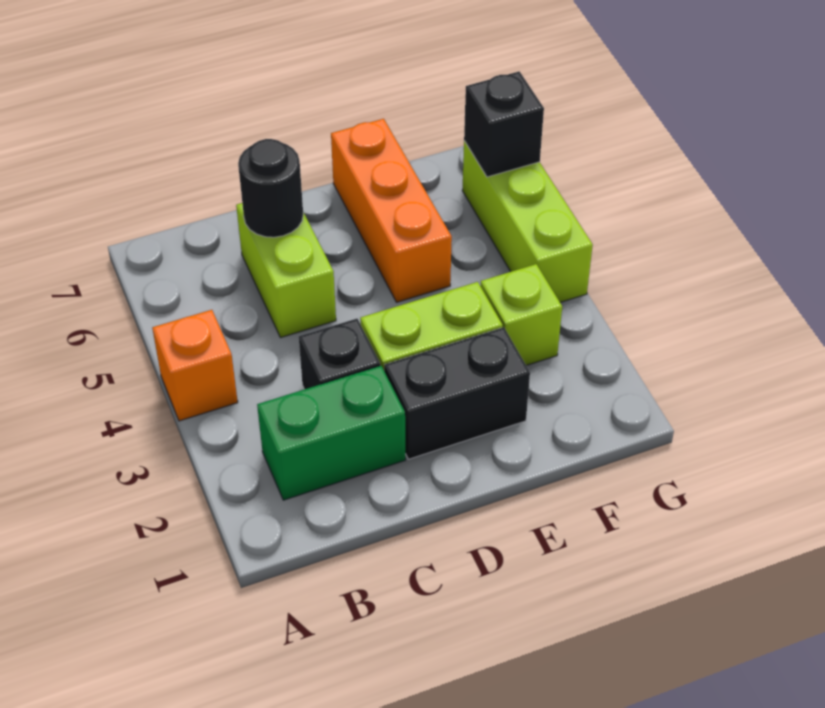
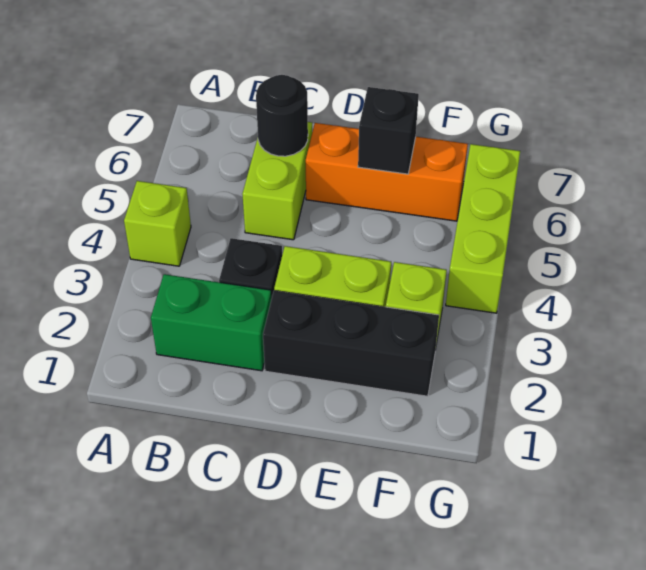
orange brick A4 level 1 -> lime brick A4 level 1
black brick D2:E2 level 1 -> black brick D2:F2 level 1
orange brick E5:E7 level 1 -> orange brick D6:F6 level 1
black brick G6 level 2 -> black brick E6 level 2

